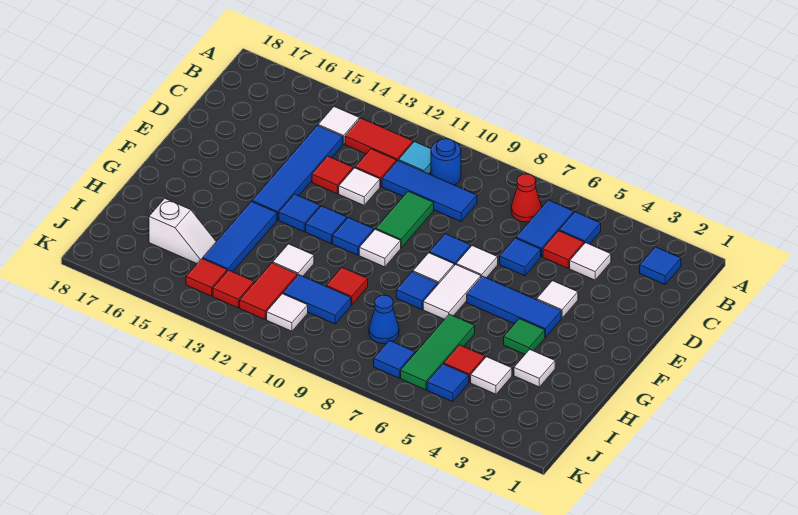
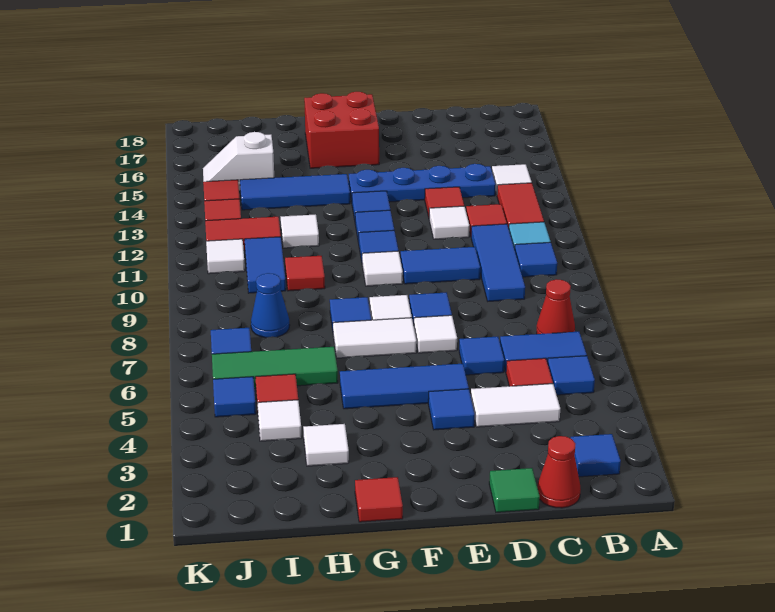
blue round brick B10 level 1 -> blue tile B10 level 1
none -> red cone C1 level 1
white tile C4 level 1 -> white tile C4:D4 level 1
blue tile C14:F14 level 1 -> blue plate C14:F14 level 1
green tile D10:E10 level 1 -> blue tile D10:E10 level 1
white tile E4 level 1 -> blue tile E4 level 1
blue tile F4:F6 level 1 -> blue tile E5:G5 level 1
none -> red brick F16:G17 level 1
none -> red tile G1 level 1
green tile G4 level 1 -> green tile D1 level 1
white slope I15:I16 level 1 top 16 -> white slope I15:J15 level 1 top I

